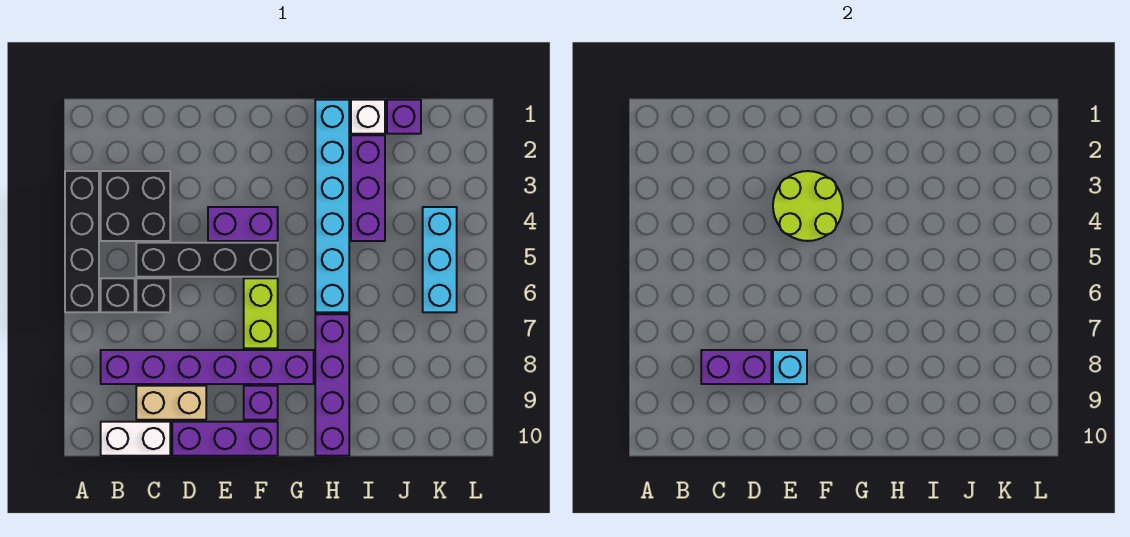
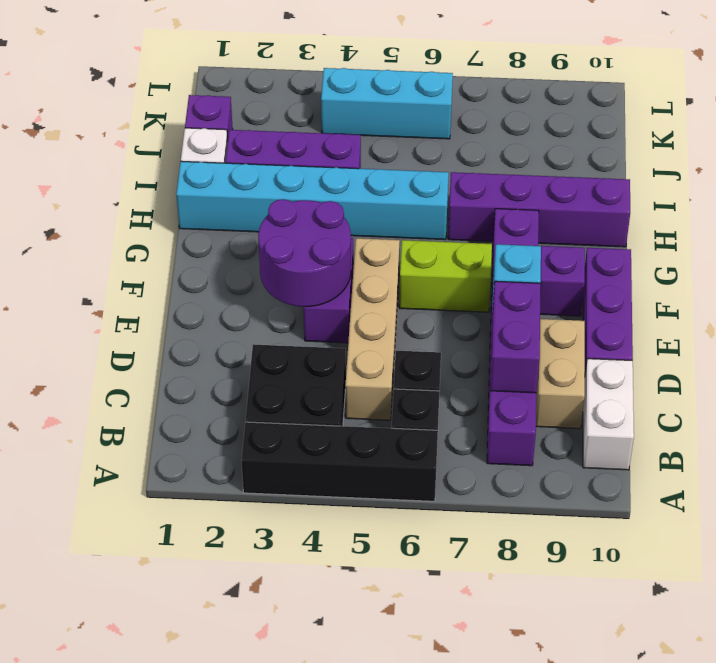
black brick C5:F5 level 1 -> tan brick C5:F5 level 1
lime round brick E3:F4 level 2 -> purple round brick E3:F4 level 2

